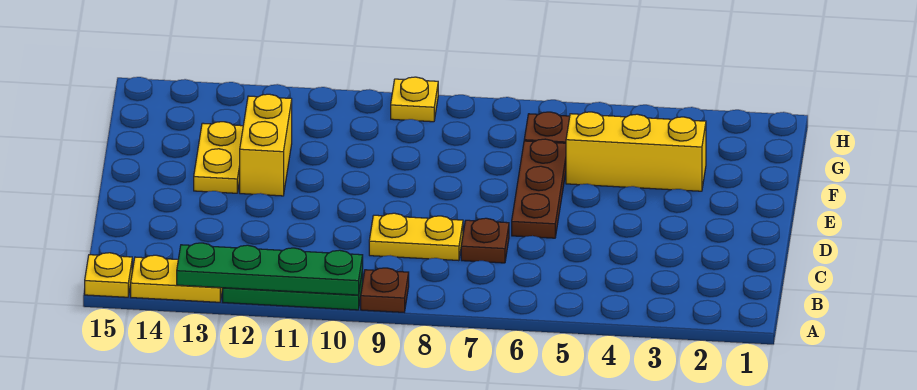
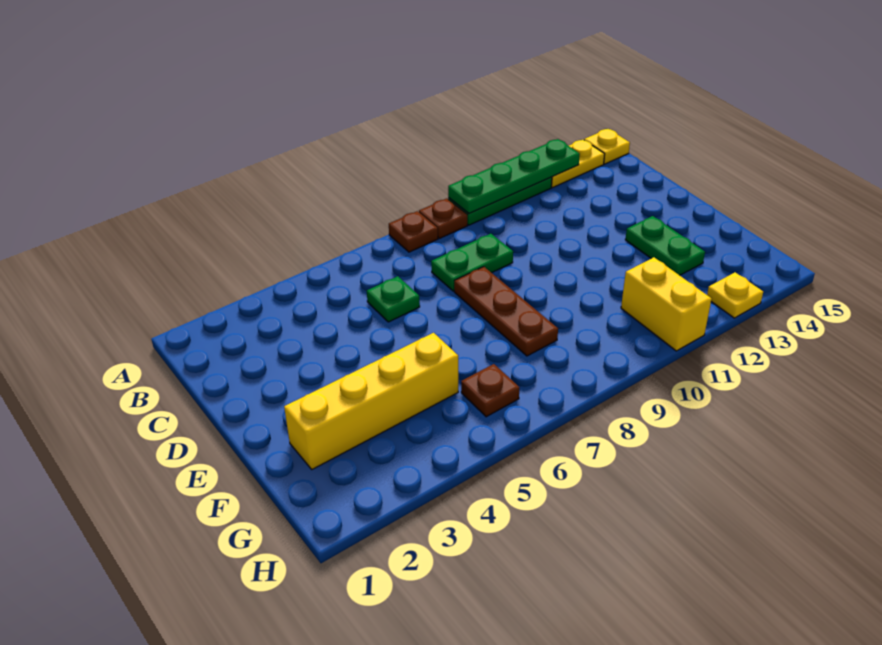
none -> green plate C6 level 1
brown plate C7 level 1 -> brown plate A8 level 1
yellow plate C8:C9 level 1 -> green plate C8:C9 level 1
brown plate D6:F6 level 1 -> brown plate D8:F8 level 1
yellow brick E12:F12 level 1 -> yellow brick G11:H11 level 1
yellow plate E13:F13 level 1 -> green plate E13:F13 level 1
yellow brick F3:F5 level 1 -> yellow brick F2:F5 level 1
yellow plate H9 level 1 -> yellow plate H13 level 1

